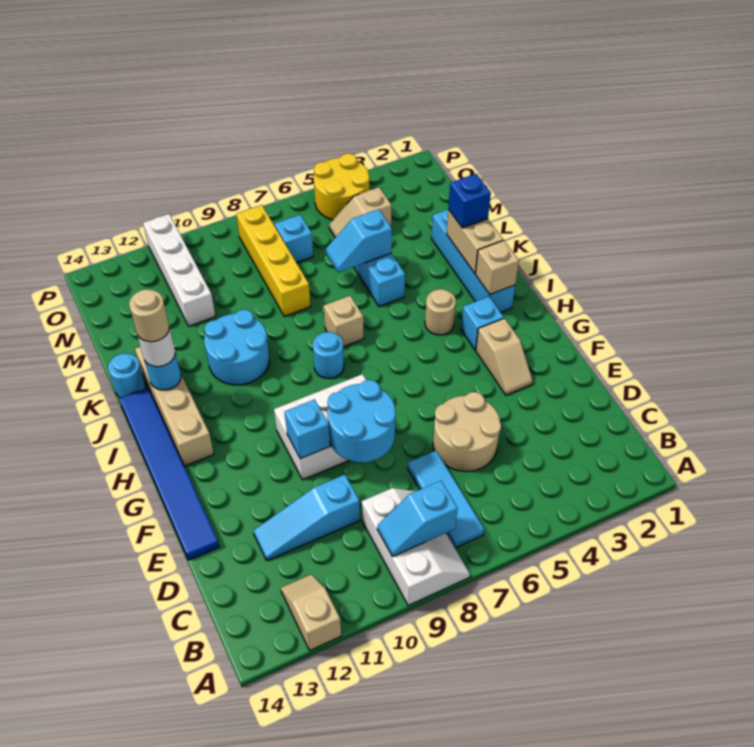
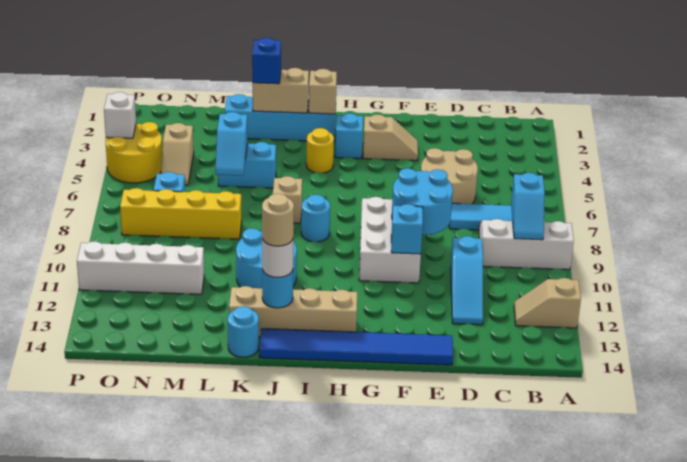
tan round brick I4 level 1 -> yellow round brick I4 level 1
none -> white brick P4 level 2

